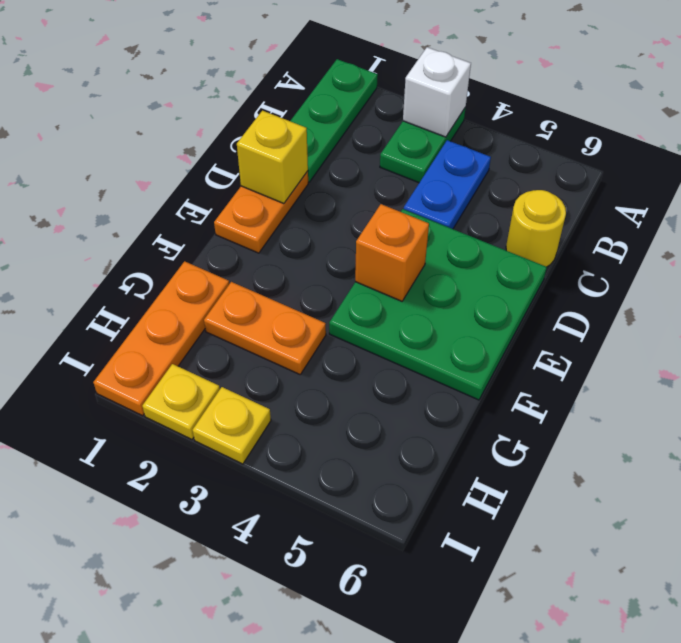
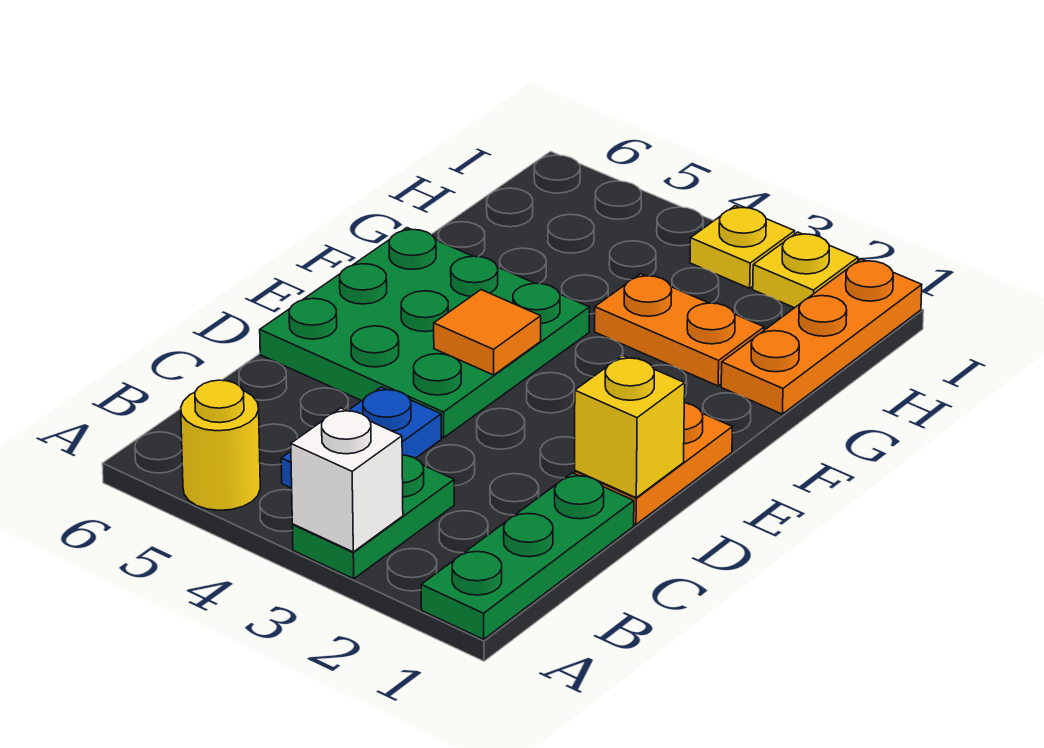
yellow round brick C6 level 1 -> yellow round brick A5 level 1
orange brick E4 level 2 -> orange tile E4 level 2

